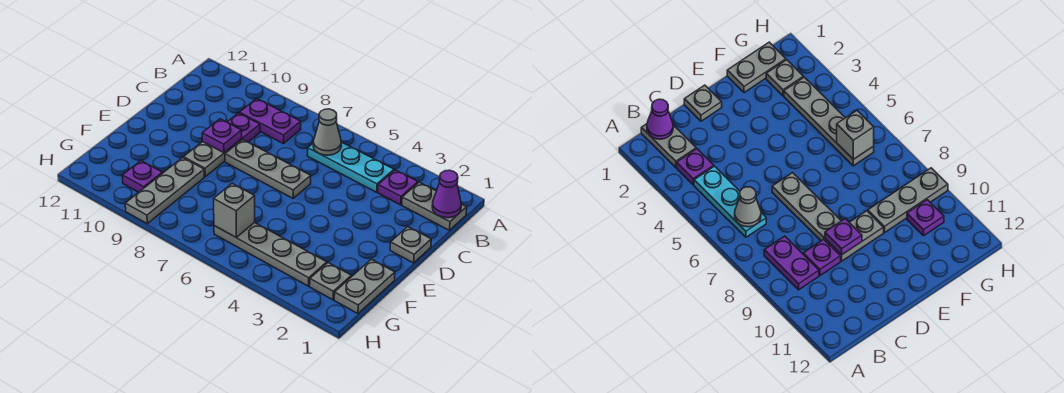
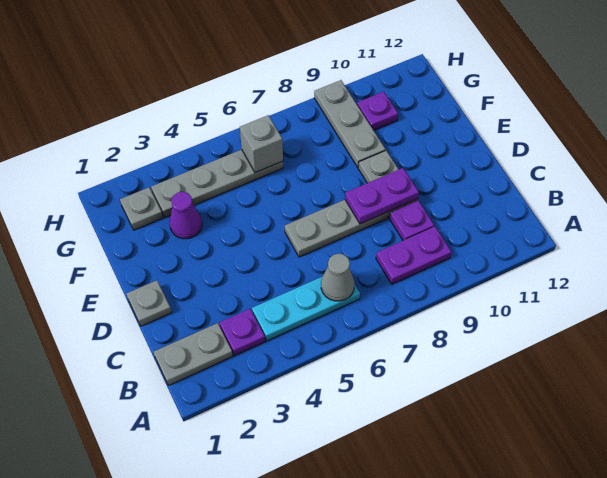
purple cone B1 level 2 -> purple cone F3 level 1
purple plate D9 level 2 -> purple plate D8:D9 level 2
grey plate F1:G1 level 1 -> none

